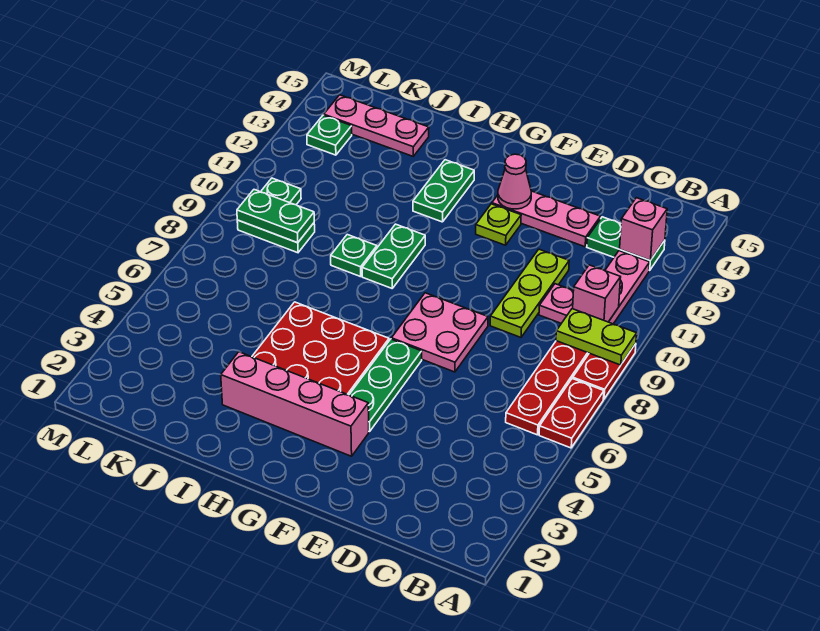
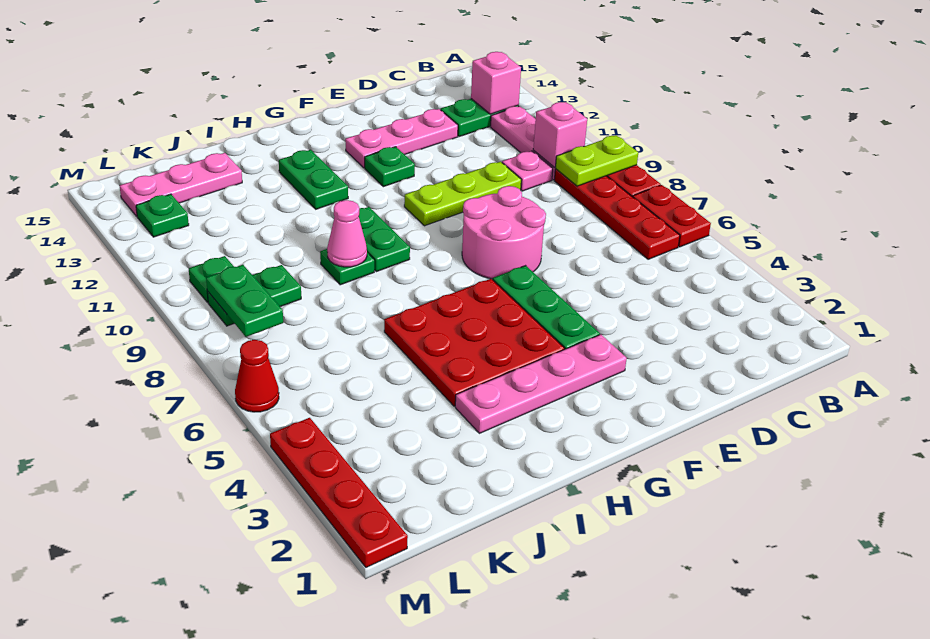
lime plate D9:D11 level 1 -> lime plate D10:F10 level 1
pink plate E7:F8 level 1 -> pink round brick E7:F8 level 1
pink brick F3:I3 level 1 -> pink plate F3:I3 level 1
lime plate F12 level 1 -> green plate F12 level 1
pink cone F13 level 2 -> pink cone I9 level 2
green plate K9:L9 level 2 -> green plate L8:L9 level 2
none -> red plate M1:M4 level 1
none -> red cone M6 level 1

